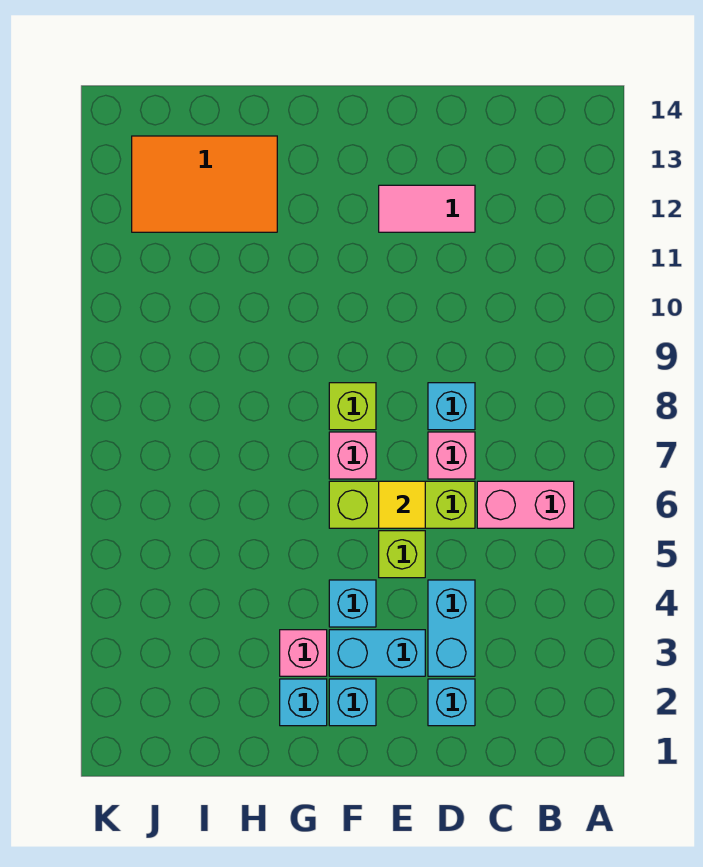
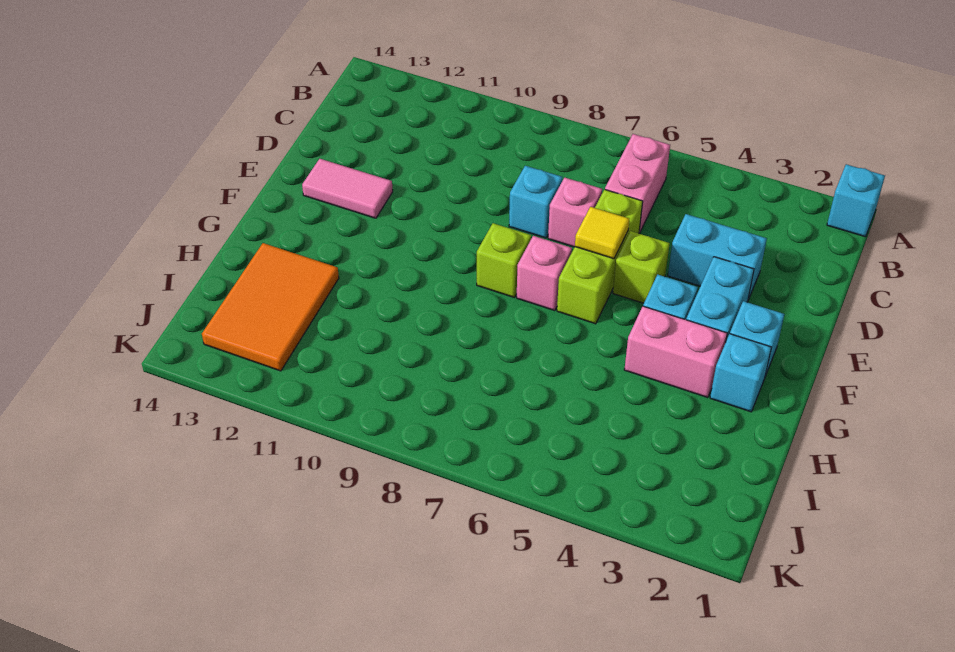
cyan brick D2 level 1 -> cyan brick A1 level 1
pink tile D12:E12 level 1 -> pink tile E12:E13 level 1
pink brick G3 level 1 -> pink brick G3:G4 level 1

